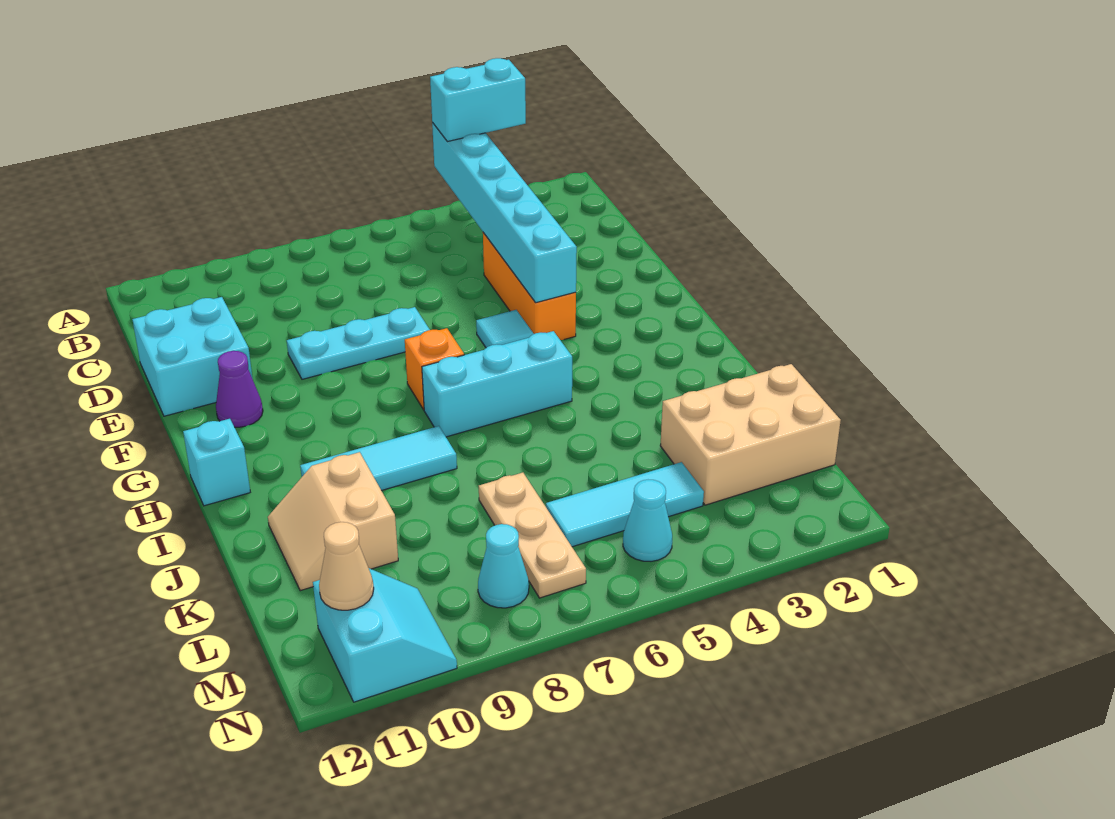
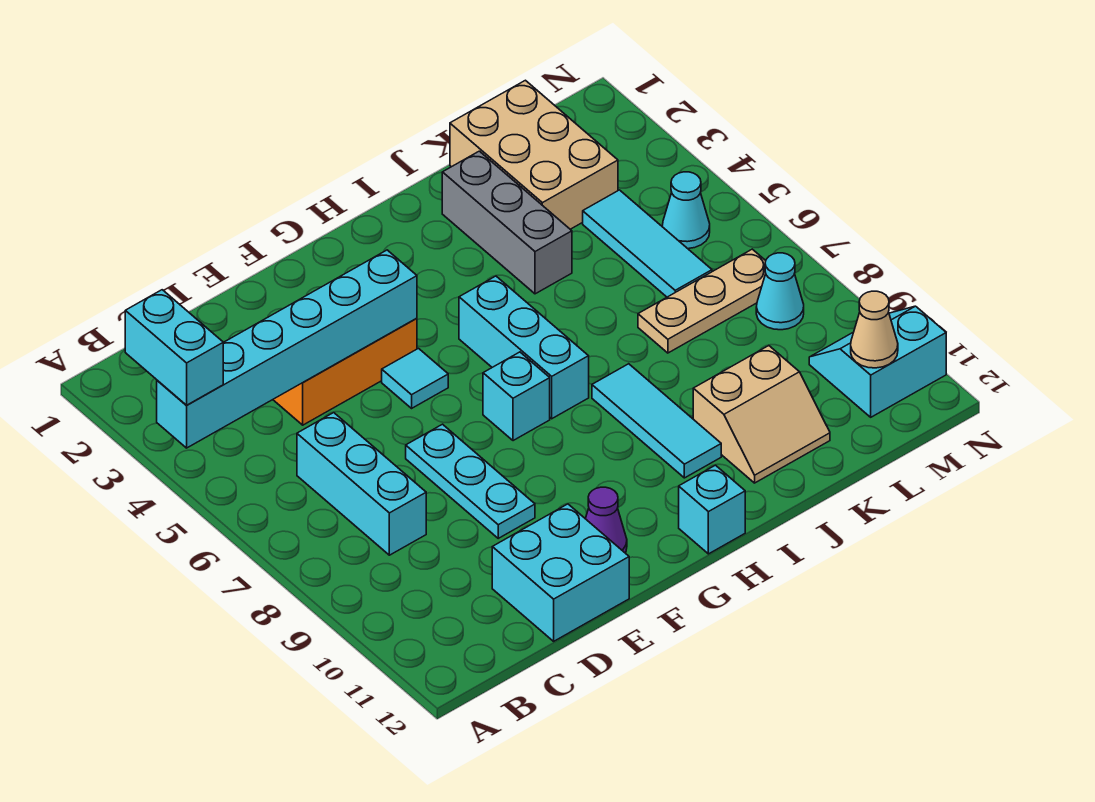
none -> cyan brick C6:C8 level 1
orange brick G7 level 1 -> cyan brick G7 level 1
none -> grey brick J2:J4 level 1

